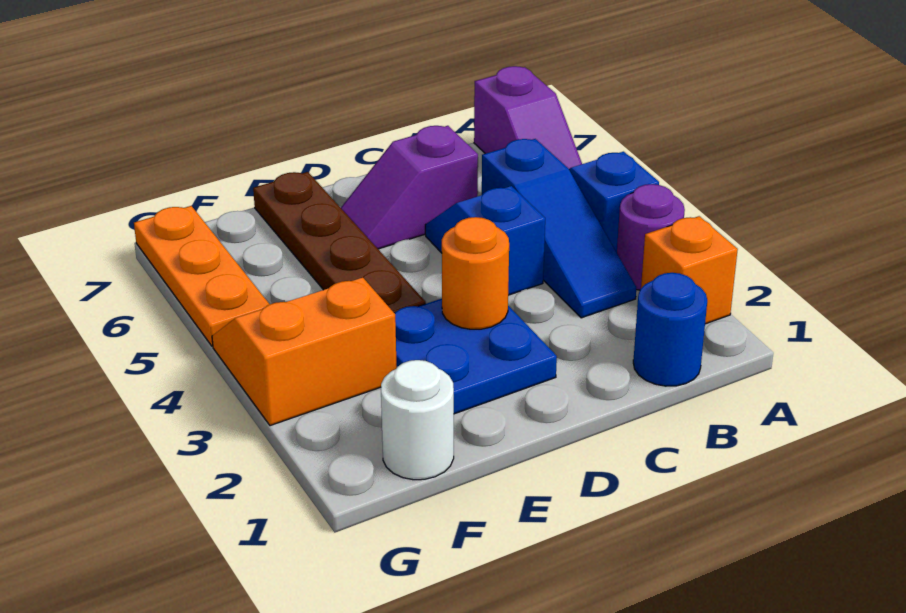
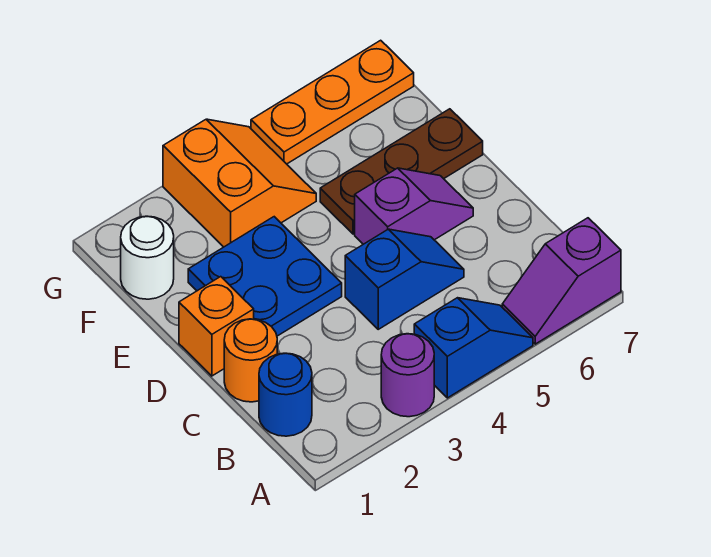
orange brick A2 level 1 -> orange brick D1 level 1
blue slope B3:B5 level 1 top 5 -> none
purple slope C6:D6 level 1 top C -> purple slope D5:D6 level 1 top 5
orange round brick D3 level 2 -> orange round brick C1 level 1
brown plate E4:E7 level 1 -> brown plate E5:E7 level 1

